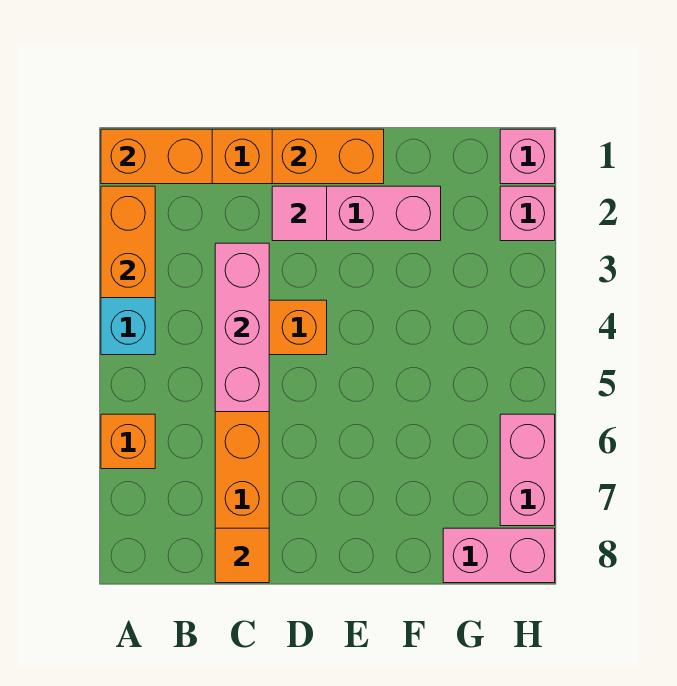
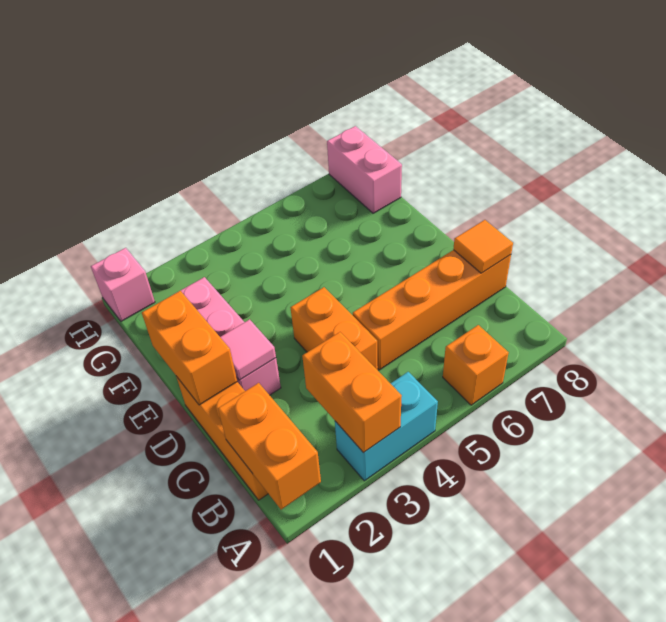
orange brick A2:A3 level 2 -> orange brick A3:B3 level 2
pink brick C3:C5 level 2 -> none
pink brick H2 level 1 -> none
pink brick H6:H7 level 1 -> none

